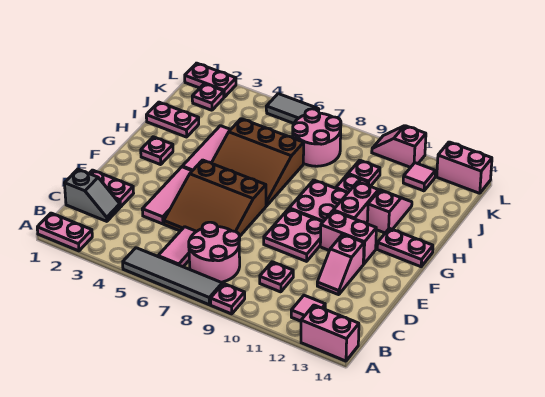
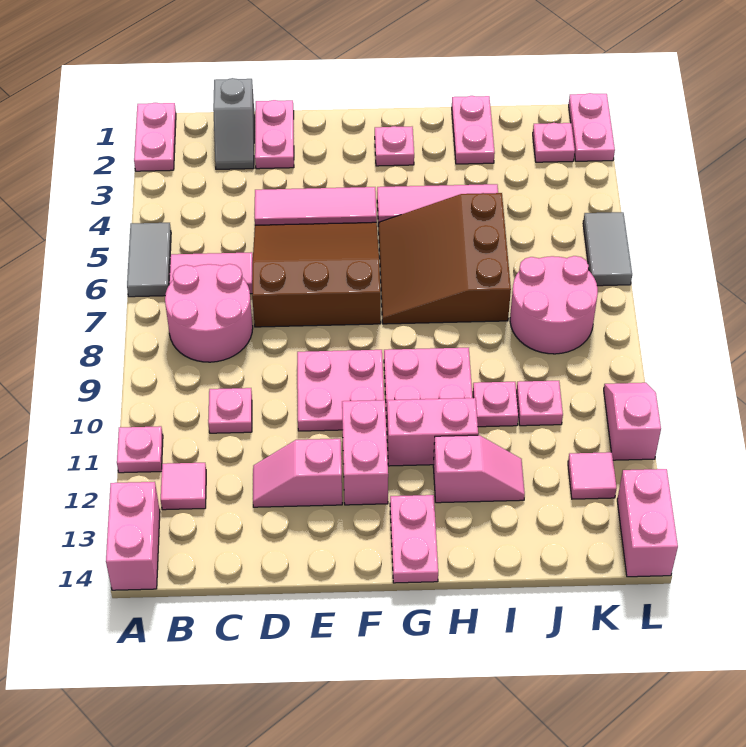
grey tile A5:A8 level 1 -> grey tile A5:A6 level 1
pink plate A9 level 1 -> pink plate A11 level 1
brown slope D5:F7 level 1 top F -> brown slope D5:F7 level 1 top 7

